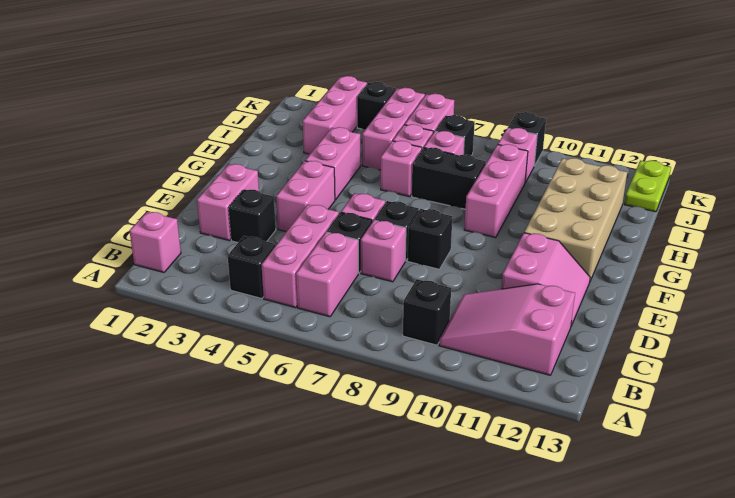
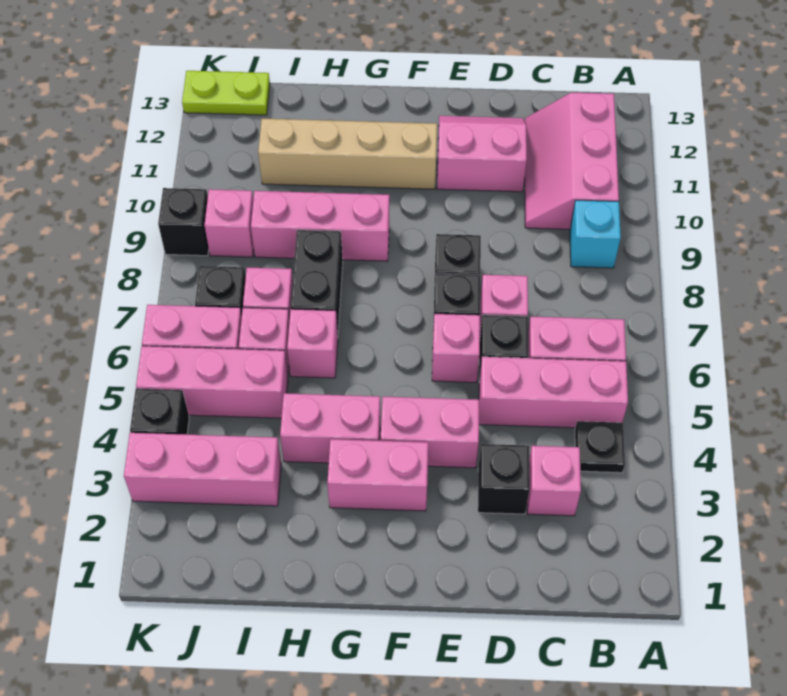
pink brick B1 level 1 -> pink brick C3 level 1
black brick B4 level 1 -> black plate B4 level 1
black brick B9 level 1 -> cyan brick B9 level 1
pink slope B10:C12 level 1 top 12 -> pink slope B10:C12 level 1 top B
pink brick D2:E2 level 1 -> pink brick F3:G3 level 1
tan brick F11:I12 level 1 -> tan brick F11:I11 level 1

